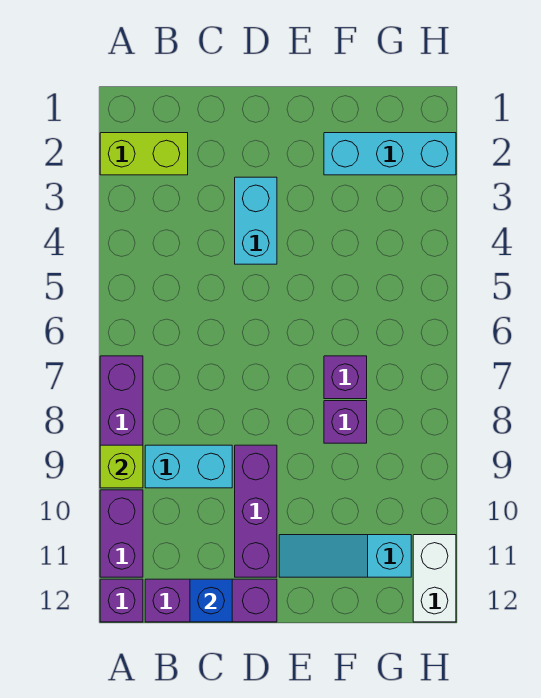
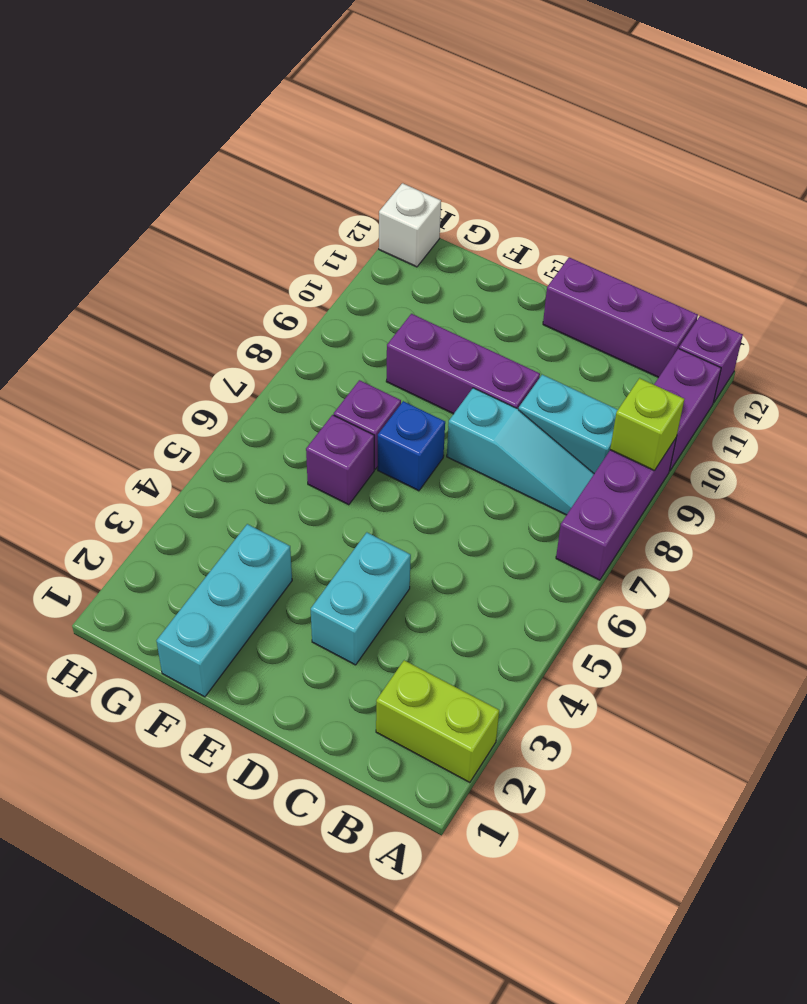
blue brick C12 level 2 -> blue brick E7 level 1
purple brick D9:D11 level 1 -> purple brick D9:F9 level 1
cyan slope E11:G11 level 1 top G -> cyan slope B8:D8 level 1 top D
cyan brick F2:H2 level 1 -> cyan brick F1:F3 level 1
purple brick F8 level 1 -> purple brick F6 level 1
white brick H11:H12 level 1 -> white brick H12 level 1

